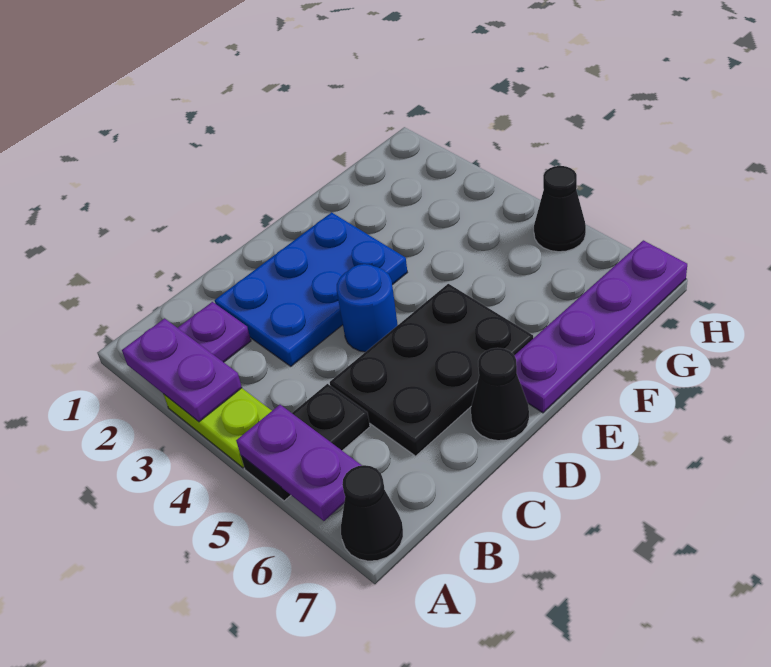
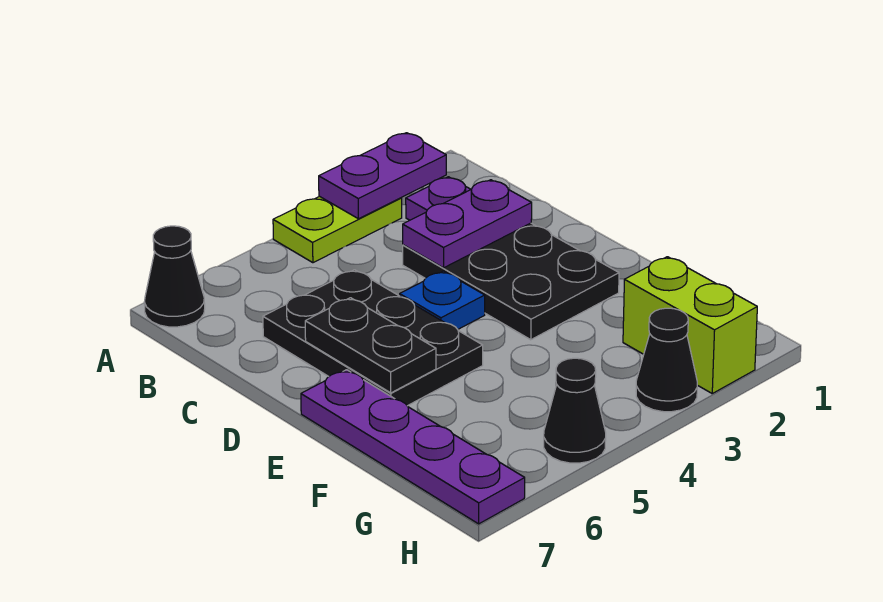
black plate A5:B5 level 1 -> black plate D6:E6 level 2
purple plate A5:A6 level 2 -> purple plate C2:C3 level 2
blue plate C2:E3 level 1 -> black plate C2:E3 level 1
blue round brick D4 level 1 -> blue plate D4 level 1
black cone D7 level 1 -> black cone H3 level 1
none -> lime brick G2:H2 level 1

